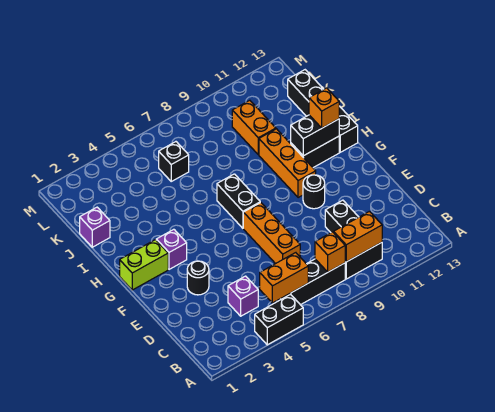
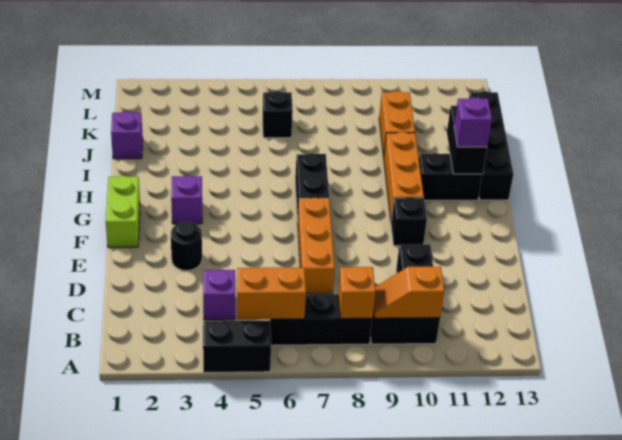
orange brick B9:B10 level 2 -> orange slope B9:B10 level 2 top 10
black round brick F10 level 1 -> black brick F10 level 1
lime brick G1:G2 level 1 -> lime brick F1:G1 level 1
black brick H11:H12 level 2 -> black brick H12:I12 level 2
orange brick H12 level 3 -> purple brick H12 level 3

